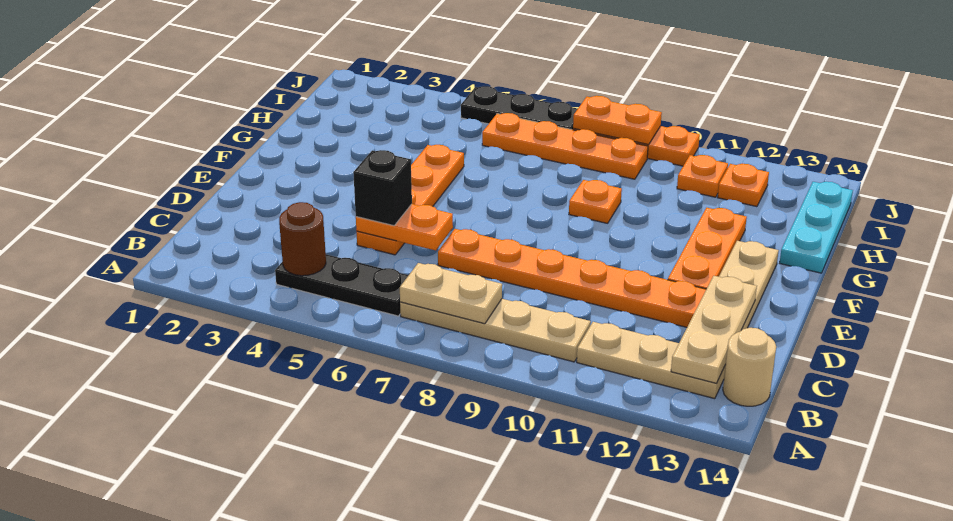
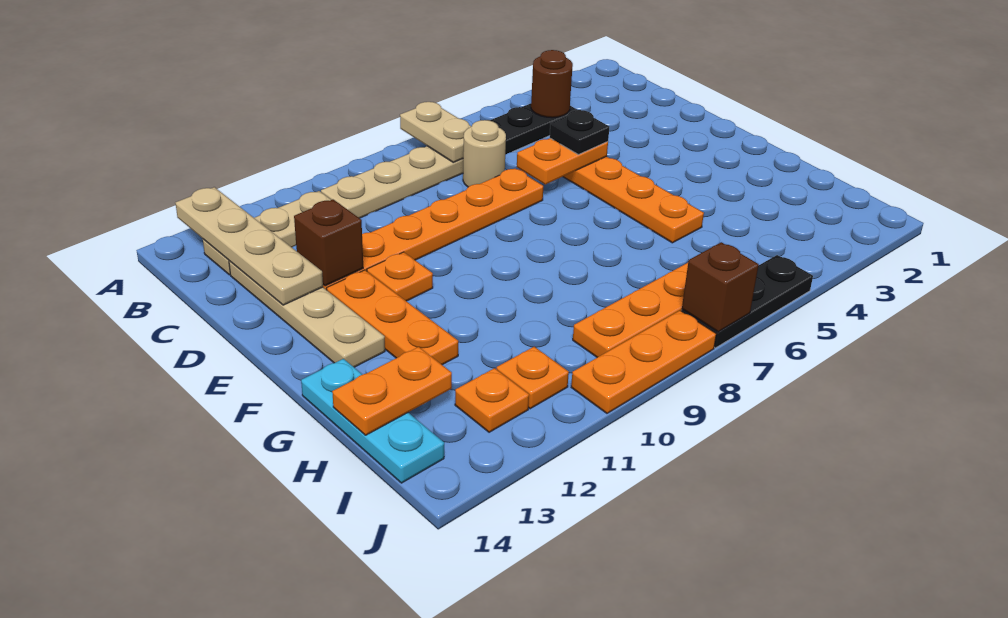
tan plate B7:B8 level 2 -> tan plate A7:B7 level 2
tan plate B13:D13 level 2 -> tan plate A13:D13 level 2
tan round brick B14 level 1 -> tan round brick C7 level 1
black brick D5 level 3 -> black plate D5 level 3
none -> brown brick D12 level 2
orange plate G9 level 1 -> orange plate E11 level 1
none -> brown brick J7 level 2
orange plate J8:J9 level 2 -> orange plate H13:H14 level 2

